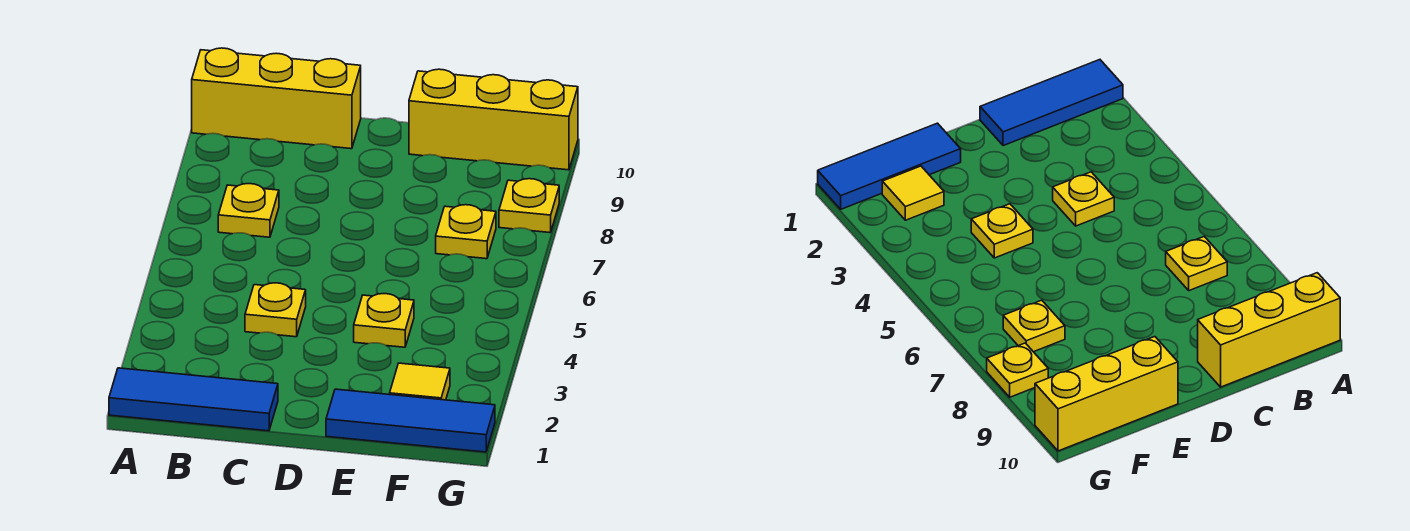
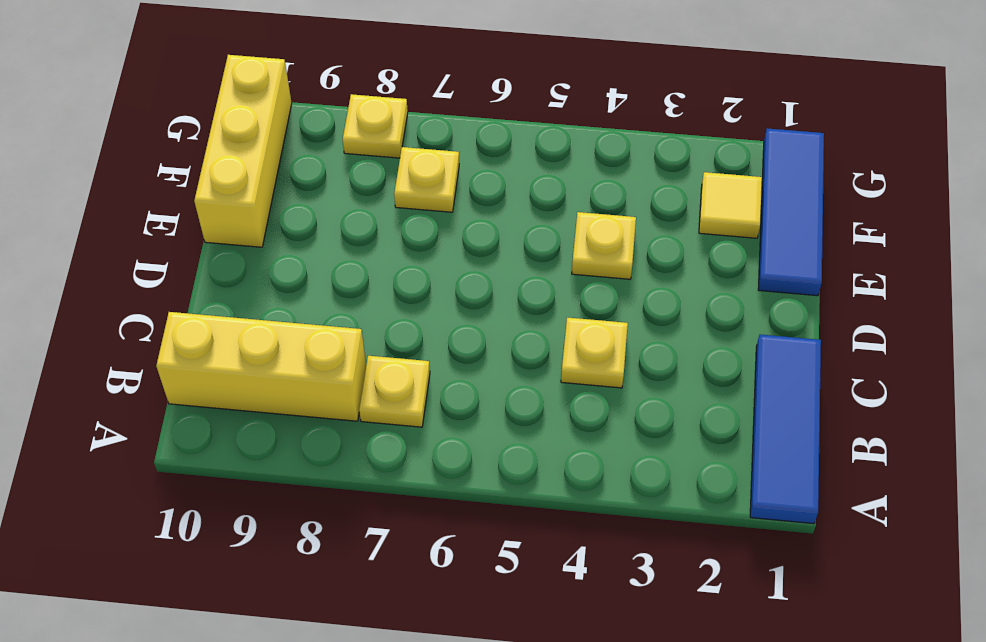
yellow brick A10:C10 level 1 -> yellow brick B8:B10 level 1

